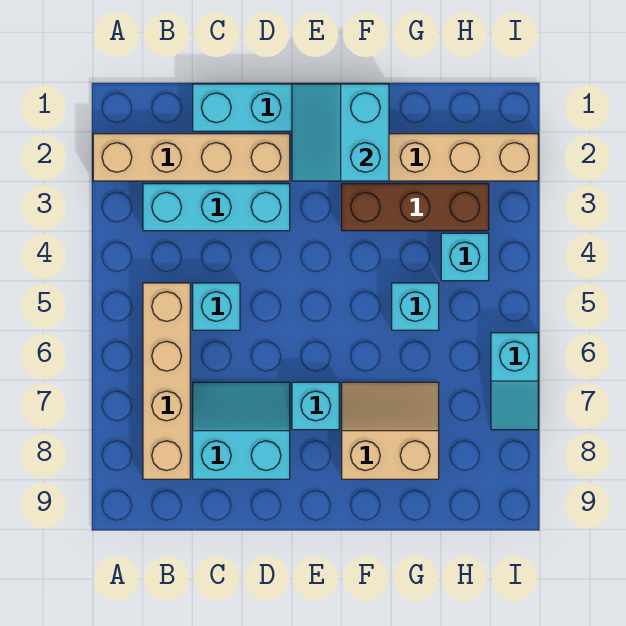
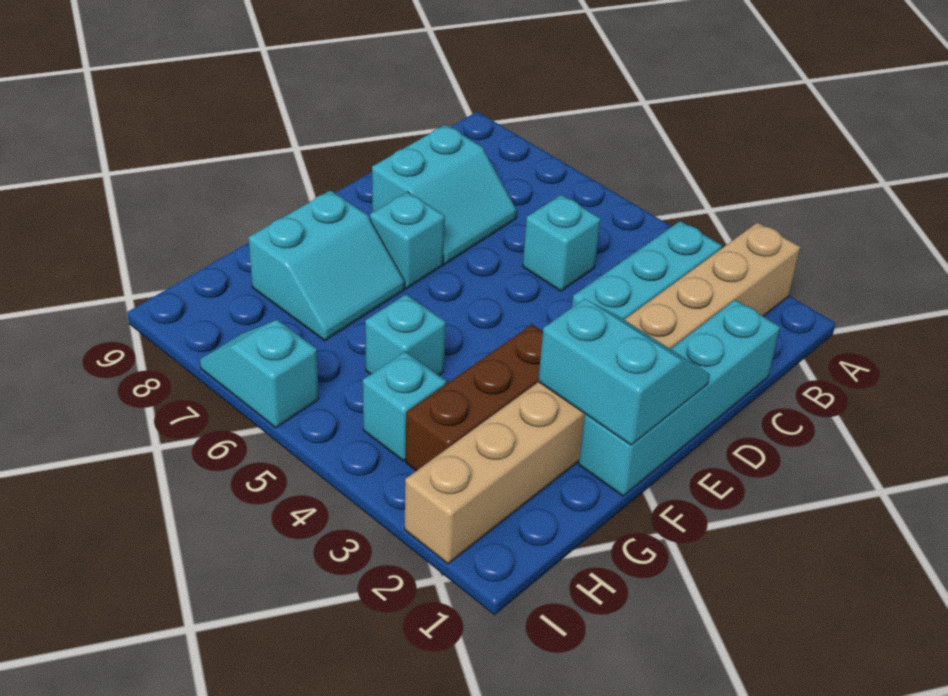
tan brick B5:B8 level 1 -> none
tan slope F7:G8 level 1 top 8 -> cyan slope F7:G8 level 1 top 8

